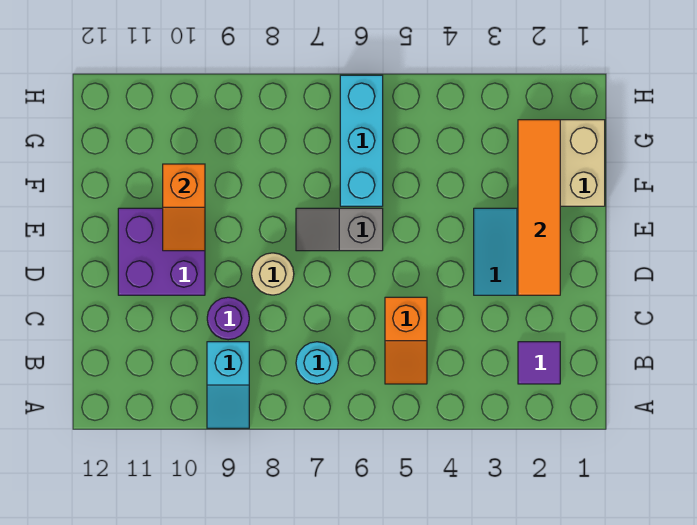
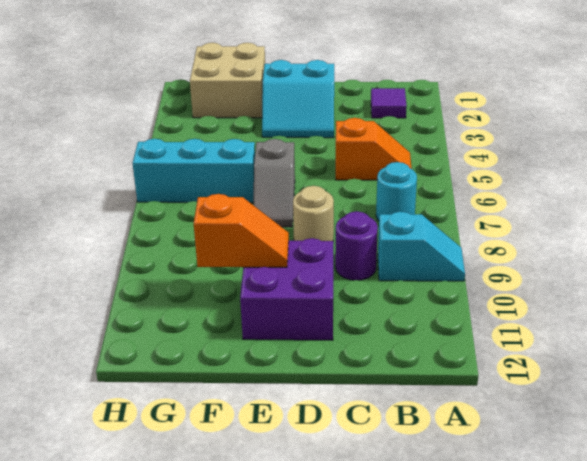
orange tile D2:G2 level 2 -> none

